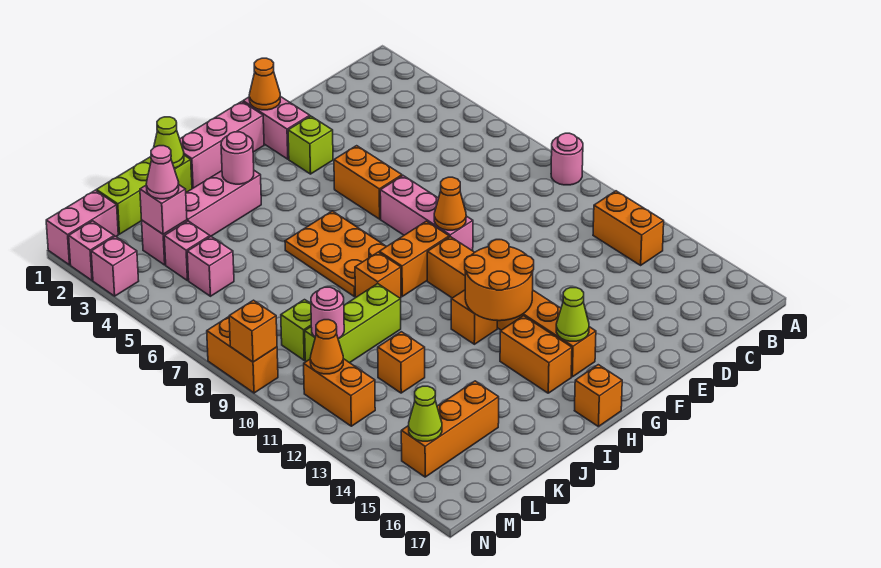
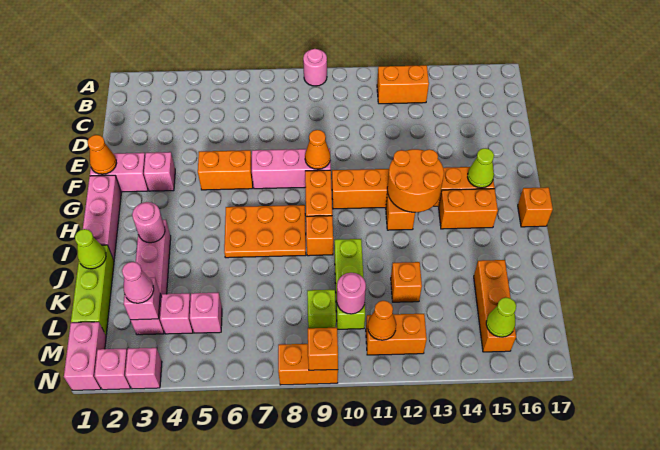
lime brick F3 level 1 -> pink brick F3 level 1

